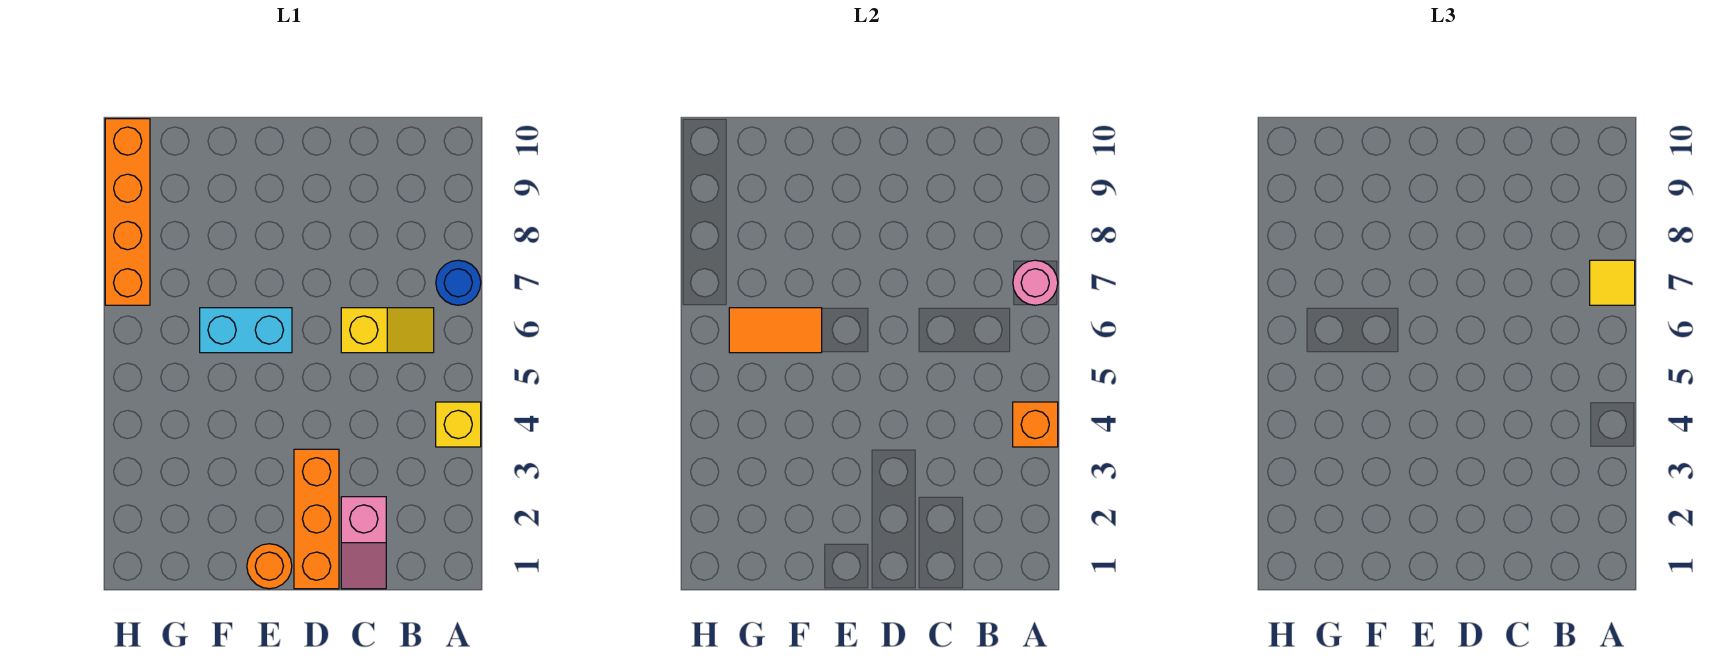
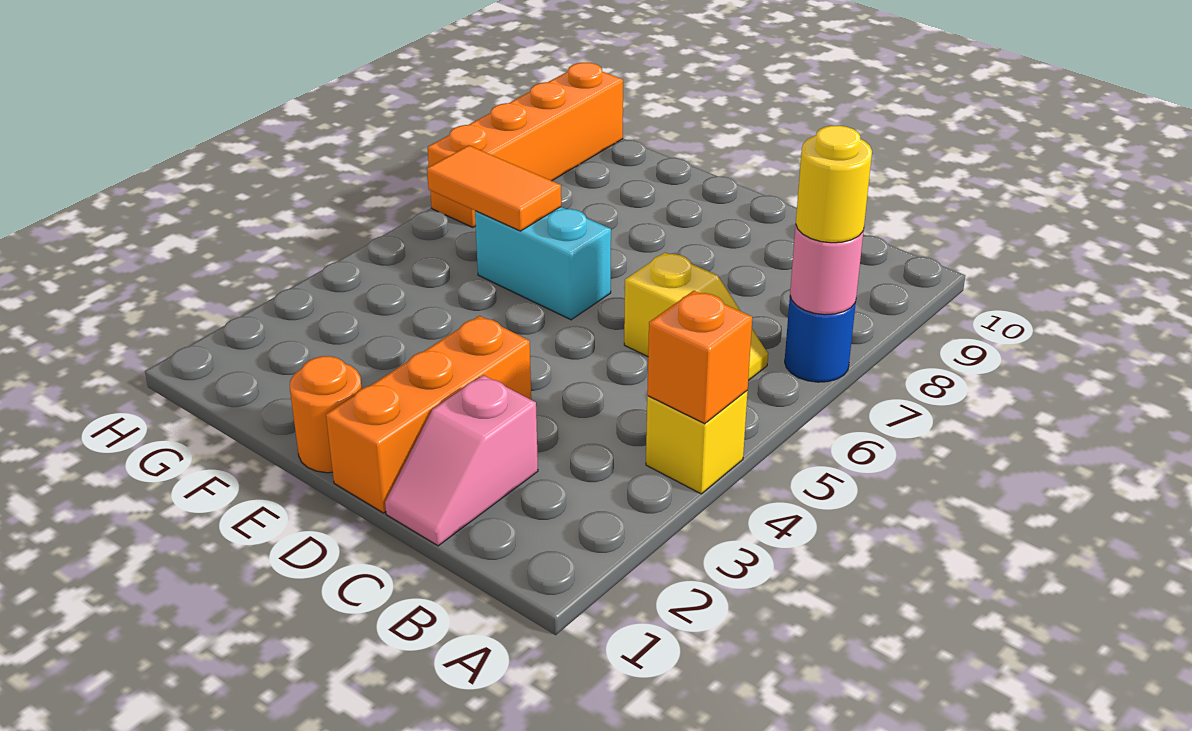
yellow tile A7 level 3 -> yellow round brick A7 level 3

